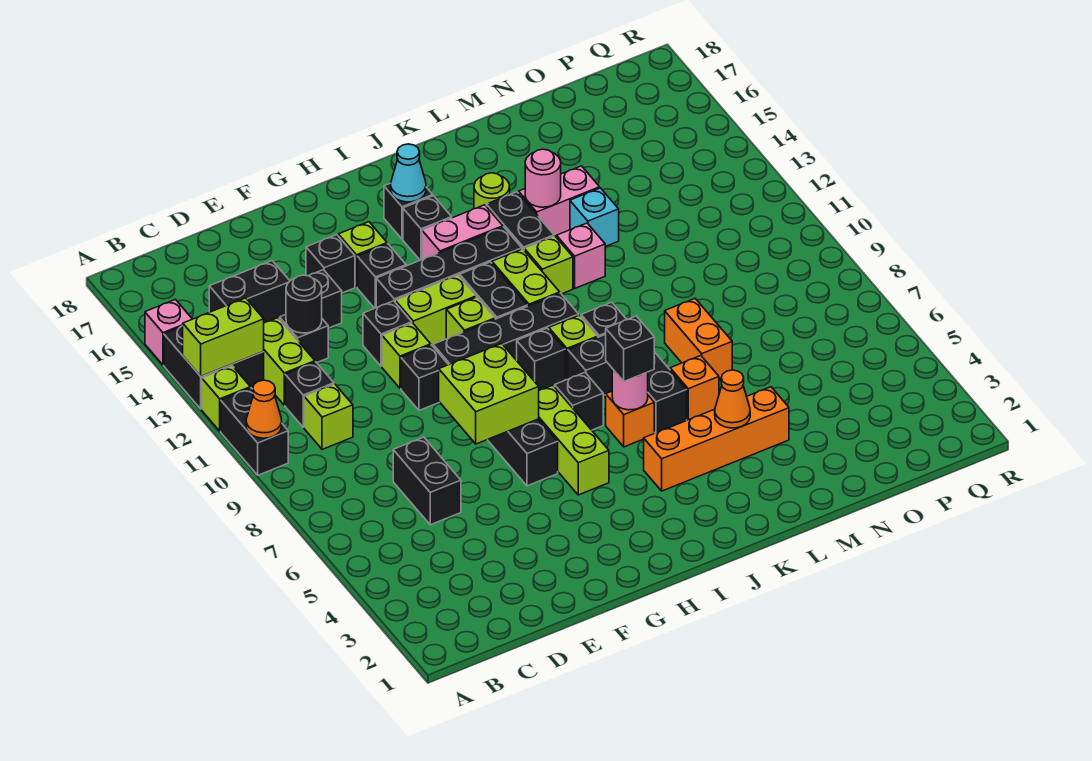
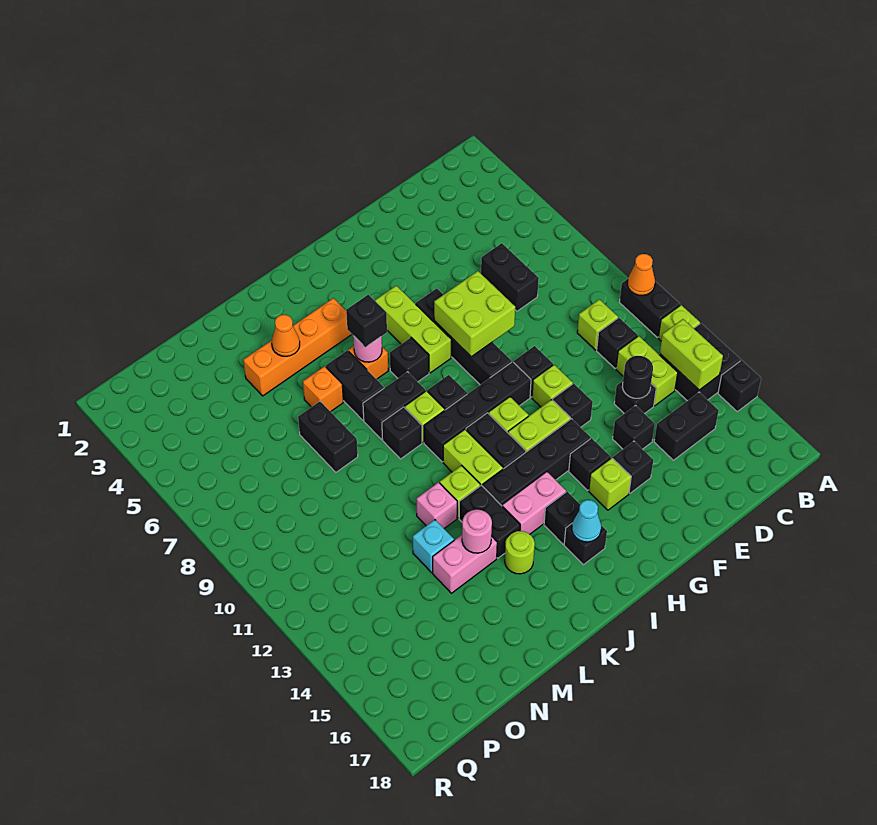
lime brick A13:B13 level 2 -> lime brick B13:B14 level 2
pink brick A15 level 1 -> black brick A15 level 1
orange brick M7:M8 level 1 -> black brick M7:M8 level 1

